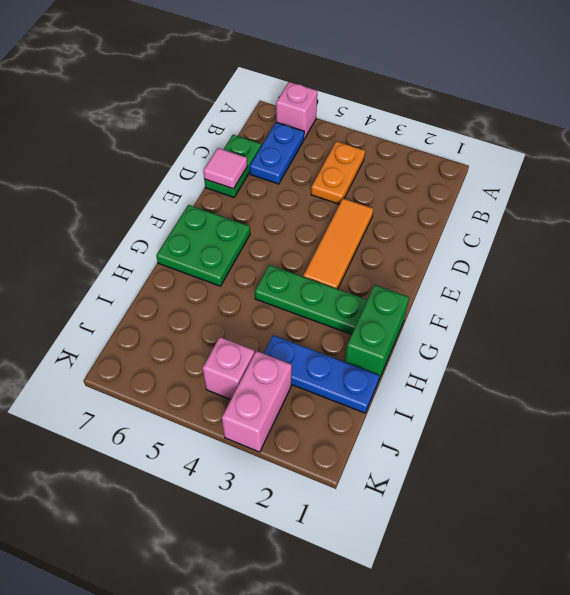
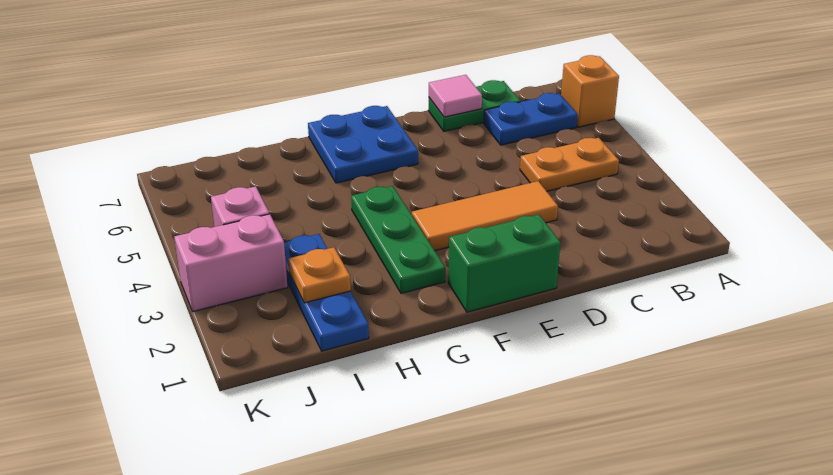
pink brick A6 level 1 -> orange brick A6 level 1
green plate F6:G7 level 1 -> blue plate F6:G7 level 1
green brick G1:H1 level 1 -> green brick E1:F1 level 1
none -> orange plate I2 level 2

